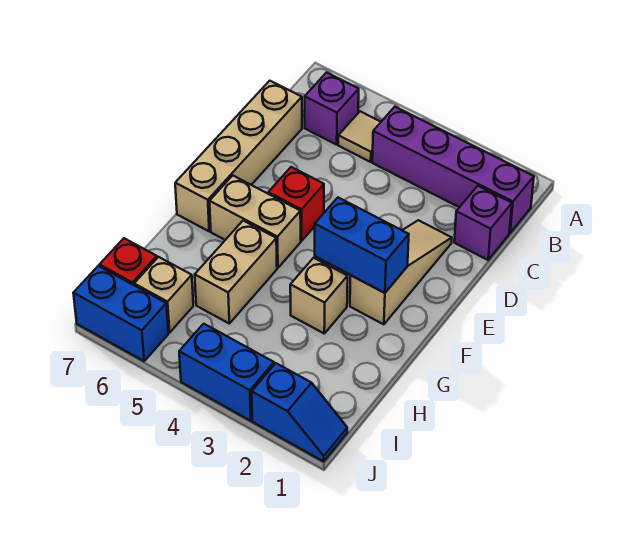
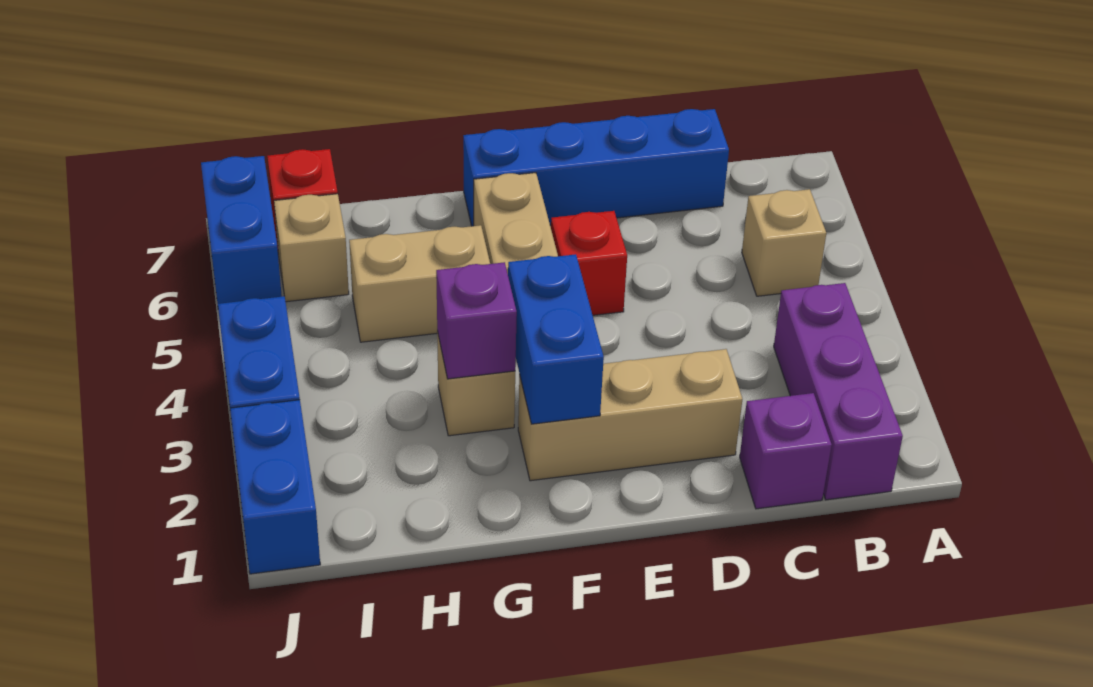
purple brick B1:B4 level 1 -> purple brick B1:B3 level 1
tan tile B5 level 1 -> tan brick B5 level 1
purple brick B6 level 1 -> purple brick G3 level 2
tan brick C7:F7 level 1 -> blue brick C7:F7 level 1
tan slope D2:F2 level 1 top F -> tan brick D2:F2 level 1
blue slope J1:J2 level 1 top 2 -> blue brick J1:J2 level 1

